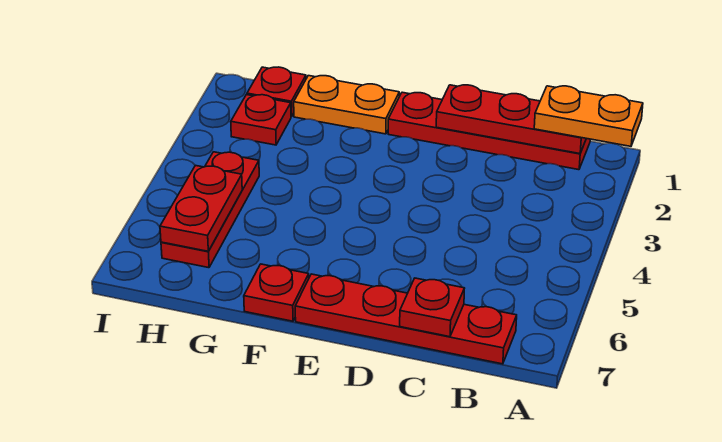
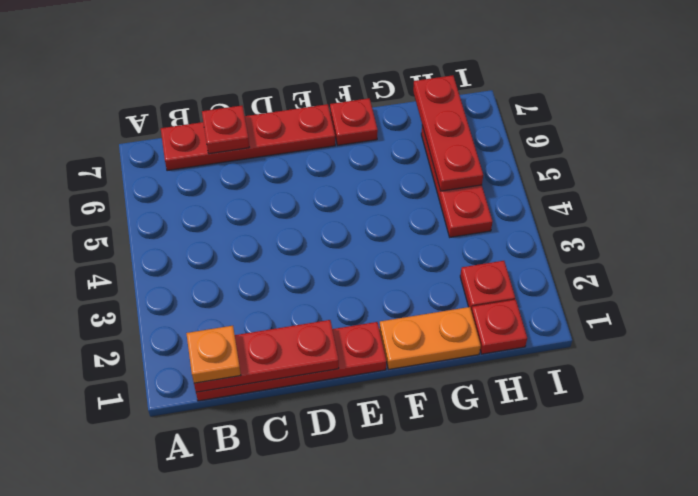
orange plate A1:B1 level 3 -> orange plate B1 level 3
red plate H5:H6 level 2 -> red plate H5:H7 level 2

